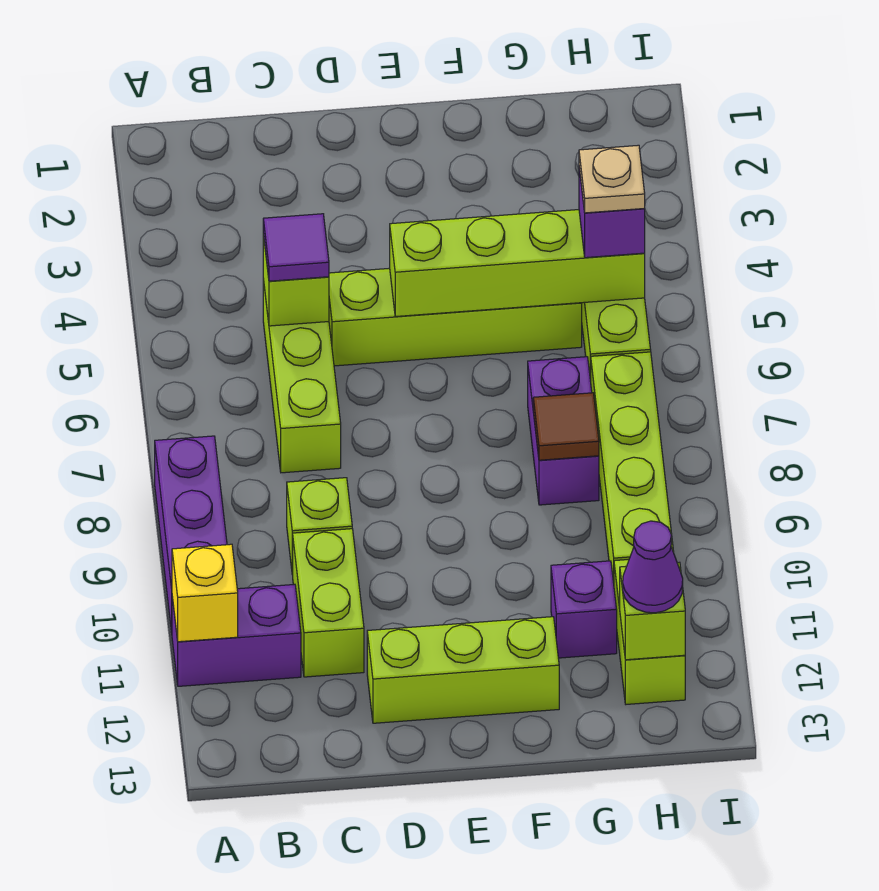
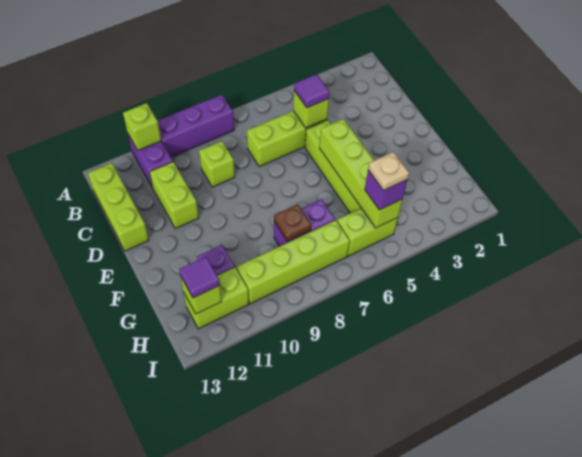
yellow brick A11 level 2 -> lime brick A11 level 2
lime brick C10:C11 level 1 -> lime brick C11:D11 level 1
lime brick D12:F12 level 1 -> lime brick B13:D13 level 1
brown tile G8 level 2 -> brown plate G8 level 2
purple cone H12 level 3 -> purple tile H12 level 3

